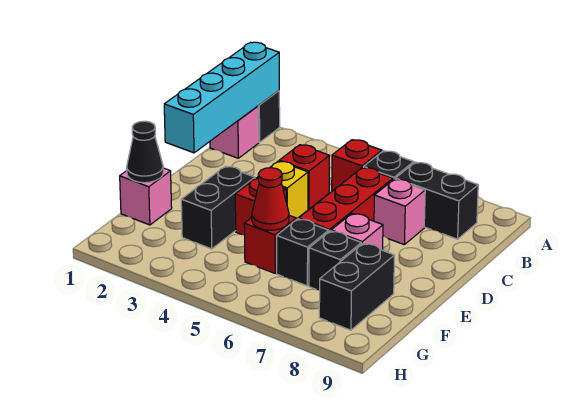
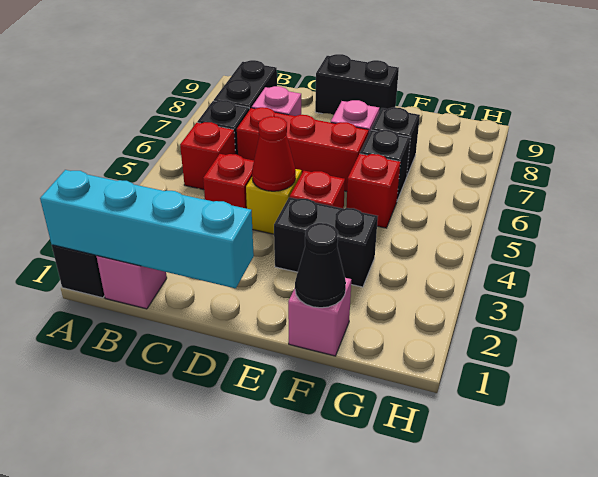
red cone F5 level 2 -> red cone D4 level 2
black brick F8:G8 level 1 -> black brick D9:E9 level 1

